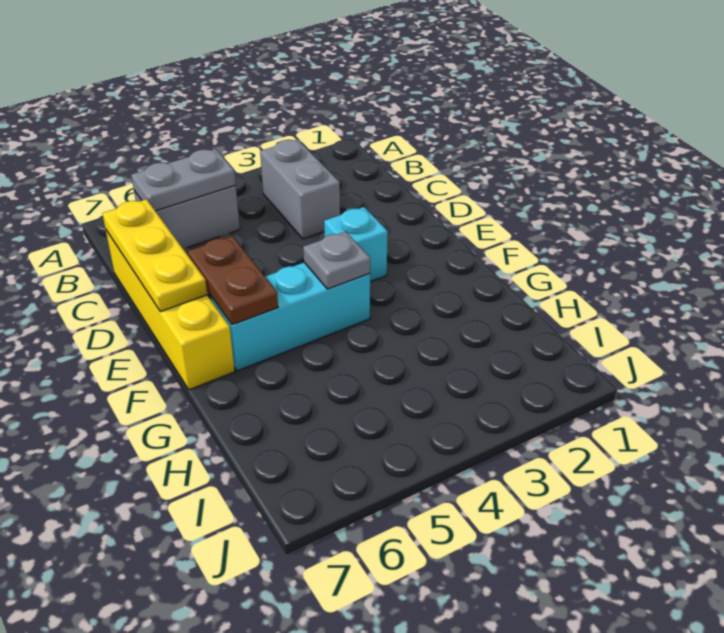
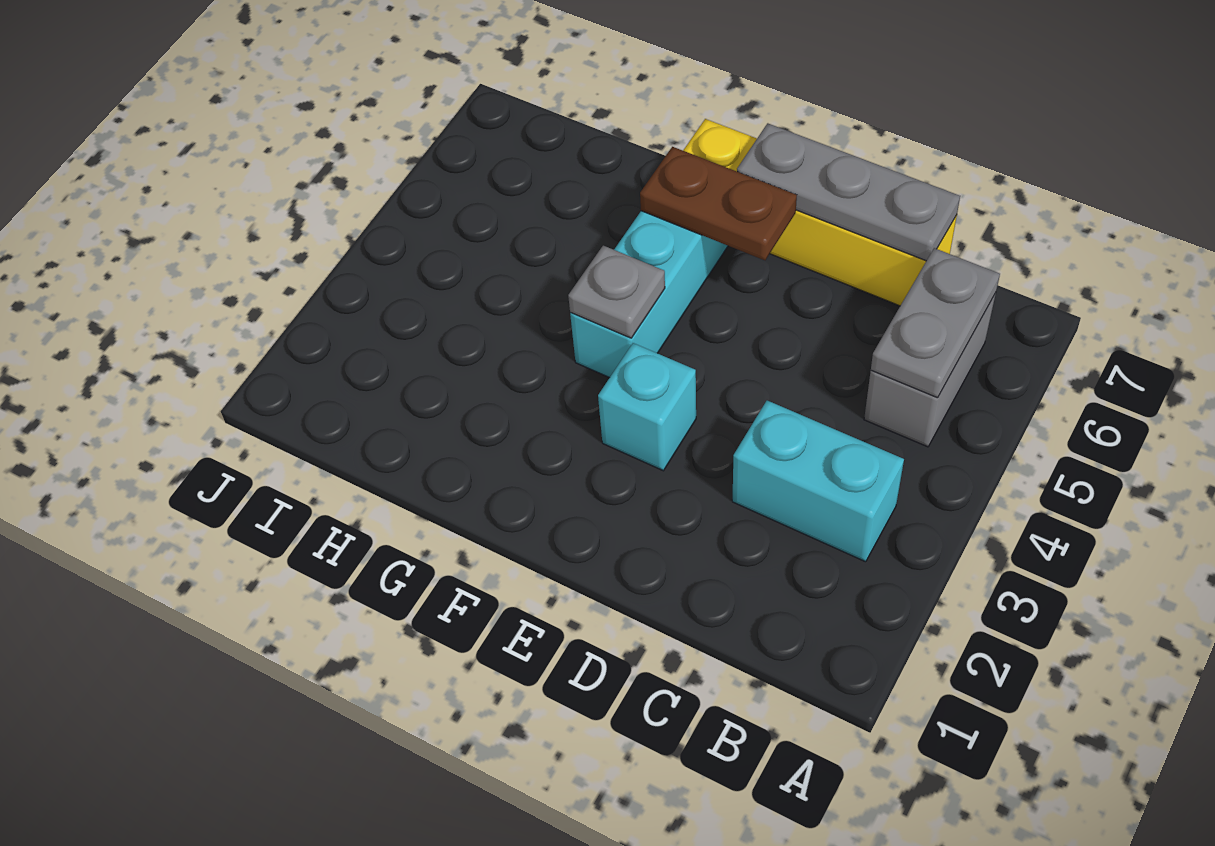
grey brick B3:C3 level 1 -> cyan brick B3:C3 level 1
yellow plate C7:E7 level 2 -> grey plate C7:E7 level 2

